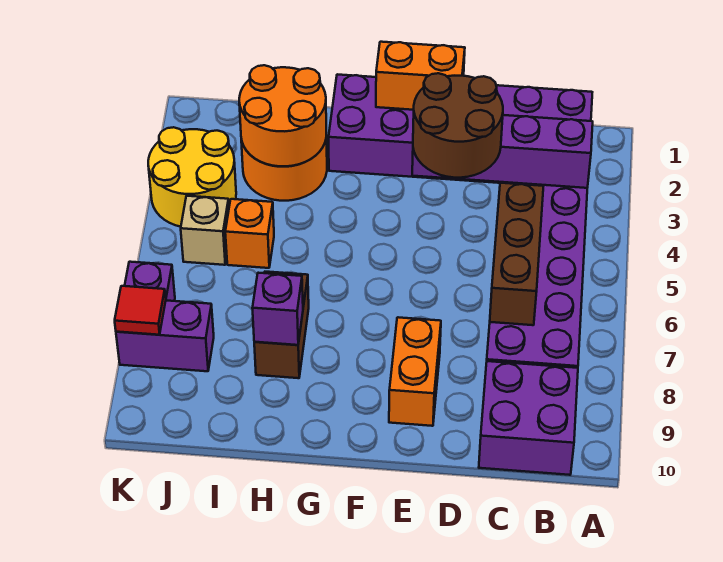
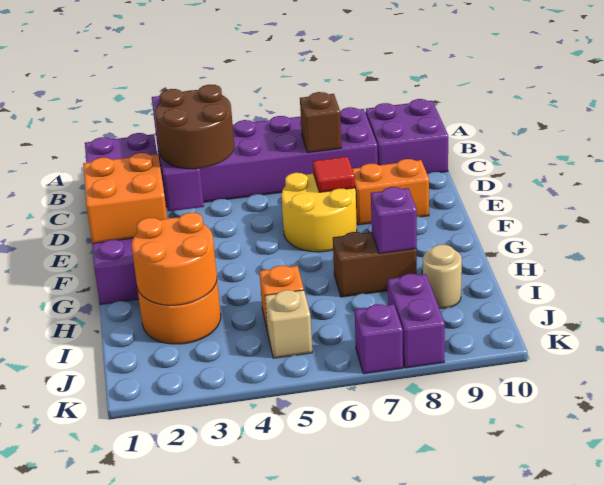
brown brick C5:C7 level 2 -> brown brick C7 level 2
orange brick E1:F1 level 2 -> orange brick E1:F2 level 2
none -> tan round brick I9 level 1
yellow round brick J3:K4 level 1 -> yellow round brick E6:F7 level 1
red tile K8 level 2 -> red tile E7 level 2

